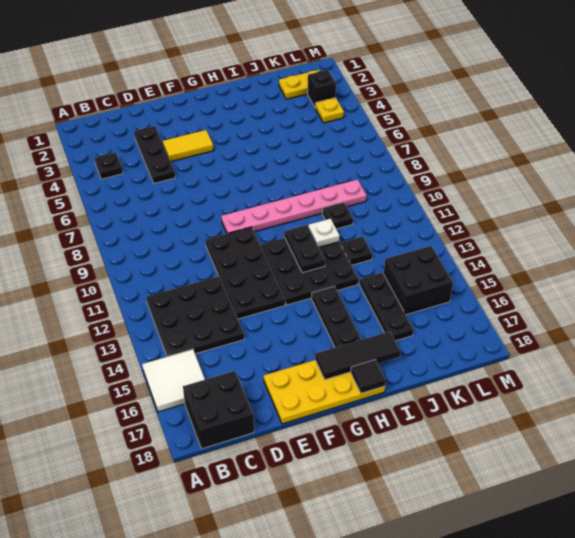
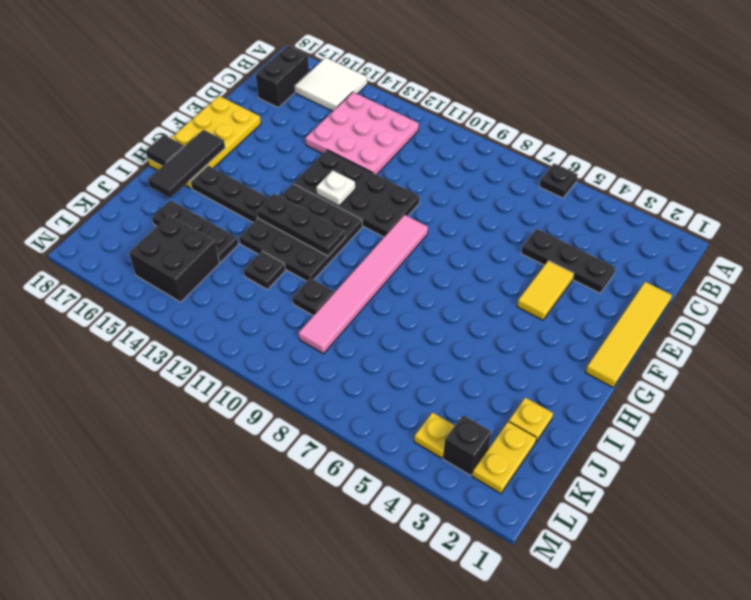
black plate B4 level 1 -> black plate A6 level 1
black plate B12:D14 level 1 -> pink plate B12:D14 level 1
black brick B17:C18 level 1 -> black brick B17:C17 level 1
none -> yellow tile D1:G1 level 1
pink plate F9:K9 level 1 -> pink tile F9:K9 level 1
black plate H11:H12 level 2 -> black plate H11:H13 level 2
white plate I11 level 2 -> white plate F12 level 2
none -> yellow plate J2 level 1

